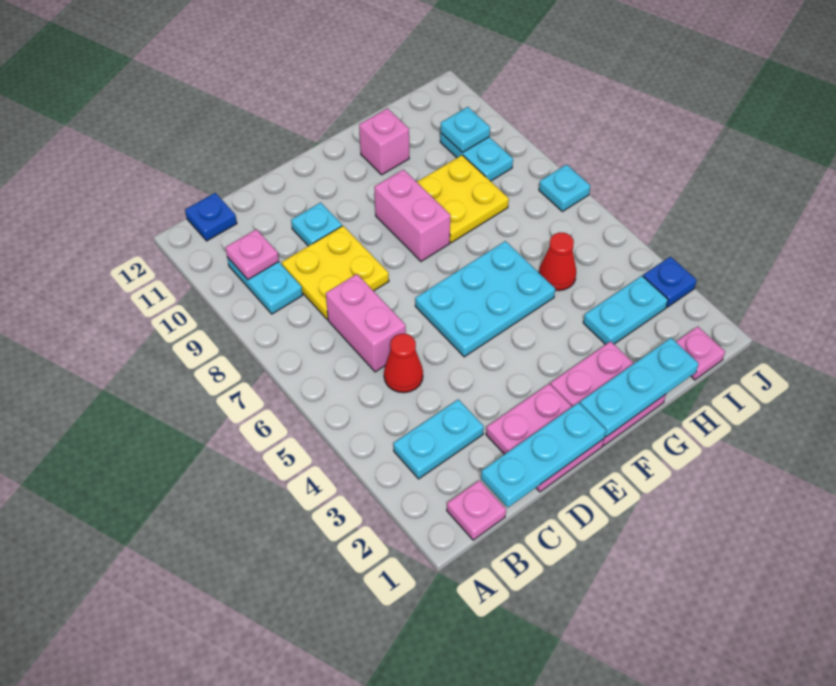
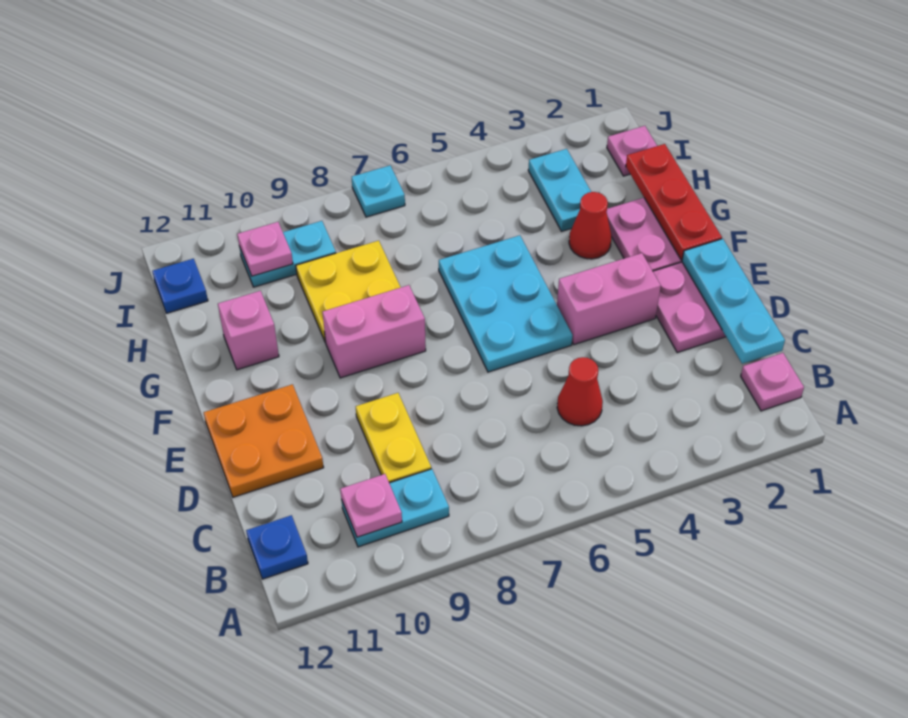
cyan plate B3:C3 level 1 -> none
pink brick C6:C7 level 1 -> pink brick E3:E4 level 1
yellow plate C8:D9 level 1 -> yellow plate C9:D9 level 1
cyan plate D10 level 1 -> none
none -> orange plate D11:E12 level 1
cyan plate F1:H1 level 2 -> red plate F1:H1 level 2
red cone H5 level 1 -> red cone G3 level 1
cyan plate I10 level 2 -> pink plate I10 level 2
blue plate J3 level 1 -> blue plate I12 level 1

